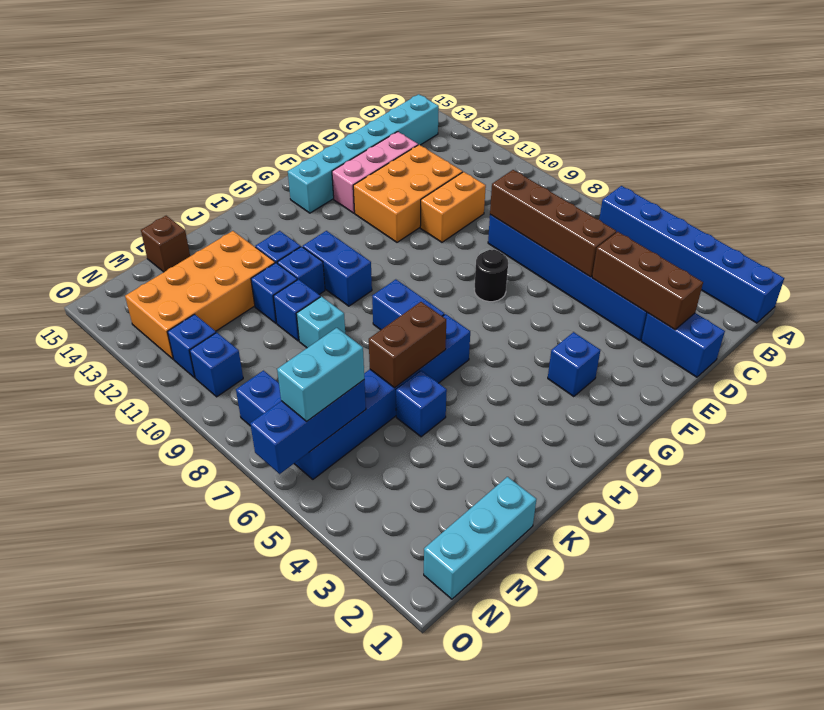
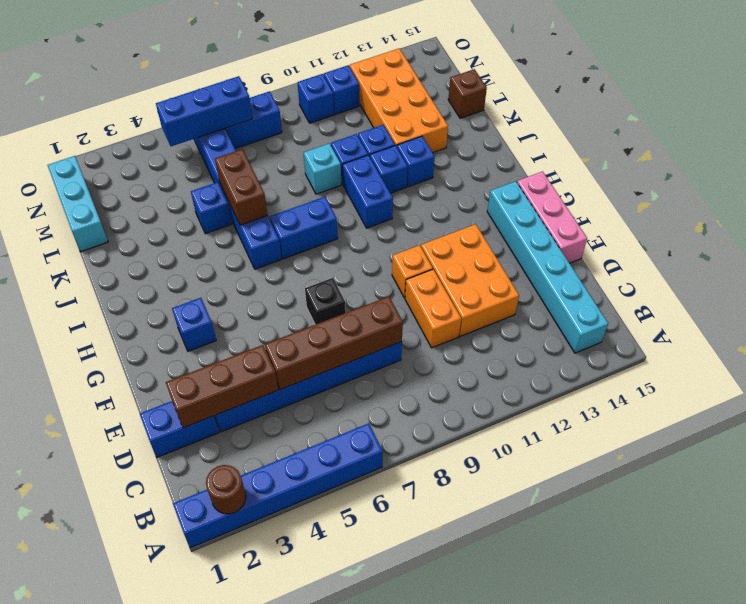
none -> brown round brick A2 level 2
pink brick D13:F13 level 1 -> pink brick E15:G15 level 1
black round brick F7 level 1 -> black brick F7 level 1
none -> orange brick F10 level 1
blue brick I10:I11 level 1 -> blue brick I10:J10 level 1
blue brick M6:O6 level 2 -> blue brick N5:N7 level 2
cyan brick M6:N6 level 3 -> none

